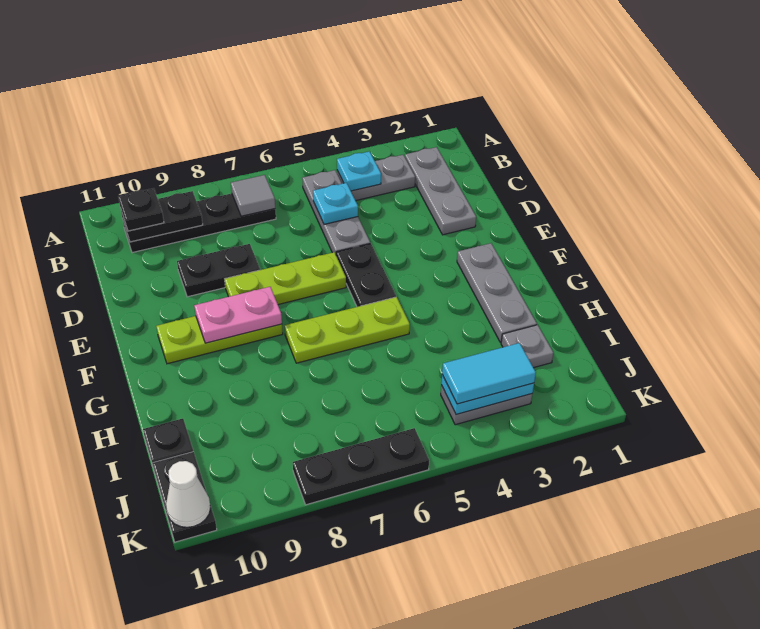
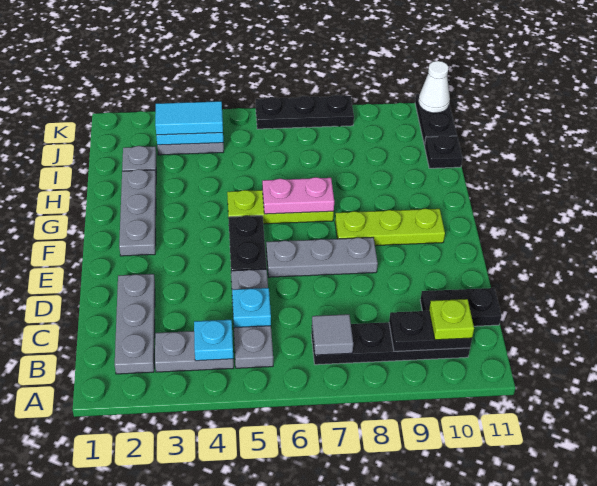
black plate B10 level 3 -> lime plate B10 level 3
black plate D8:D9 level 1 -> black plate C10:C11 level 1
lime plate E6:E8 level 1 -> grey plate E6:E8 level 1
pink plate F8:F9 level 2 -> pink plate G6:G7 level 2

